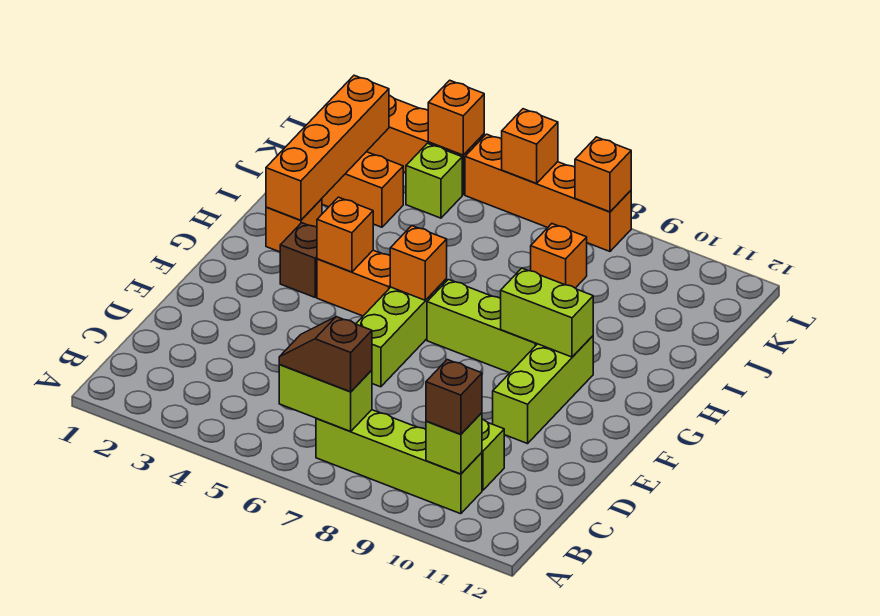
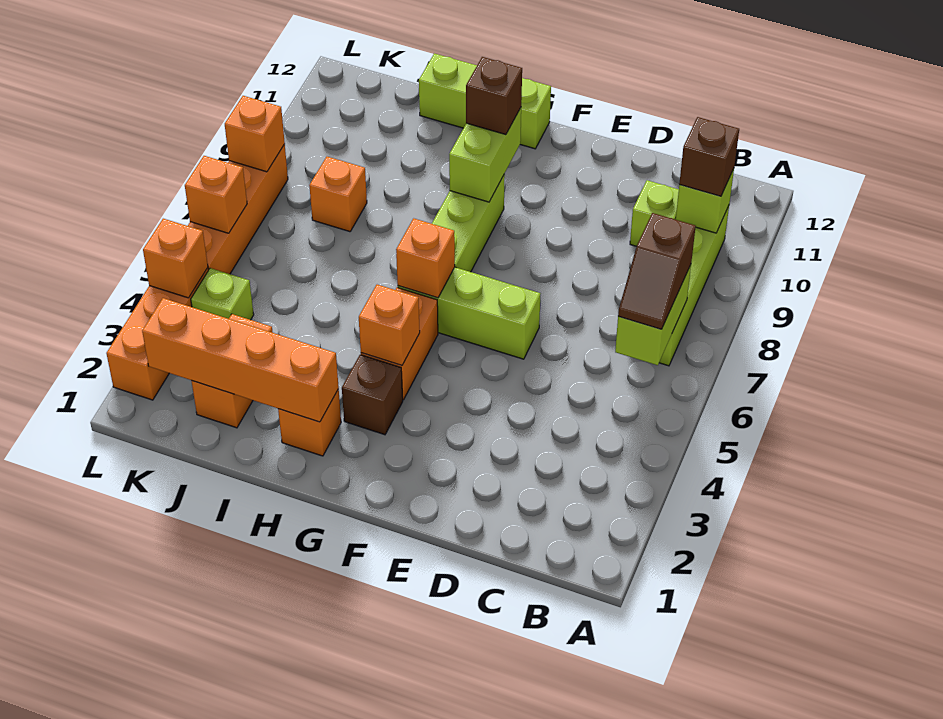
lime brick E10:G10 level 1 -> lime brick G12:I12 level 1
none -> brown brick G10 level 3

